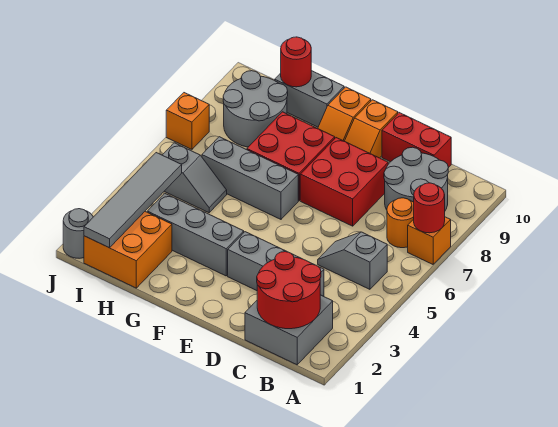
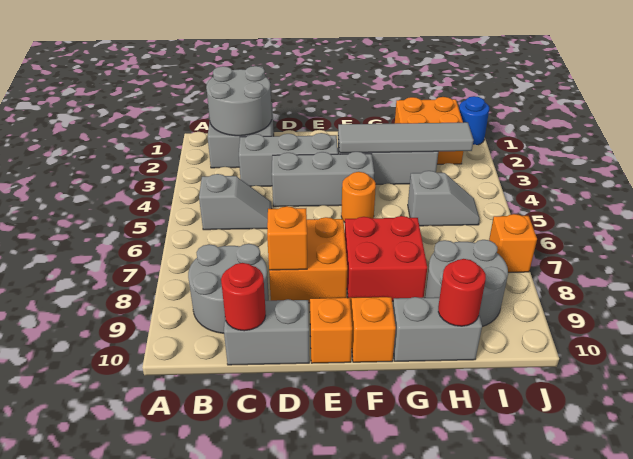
orange brick A7 level 1 -> orange brick D8 level 2
red round brick A7 level 2 -> red round brick C10 level 2
red round brick B1:C2 level 2 -> grey round brick B1:C2 level 2
orange round brick B7 level 1 -> orange round brick F5 level 1
red brick C10:D10 level 1 -> grey brick C10:D10 level 1
red brick D7:E8 level 1 -> orange brick D7:E8 level 1
grey brick F6:H6 level 1 -> grey brick D4:F4 level 1
grey slope H5:I5 level 1 top I -> grey slope H5:I5 level 1 top H
grey tile I1:I4 level 2 -> grey tile F3:I3 level 2
grey round brick J1 level 1 -> blue round brick J1 level 1

